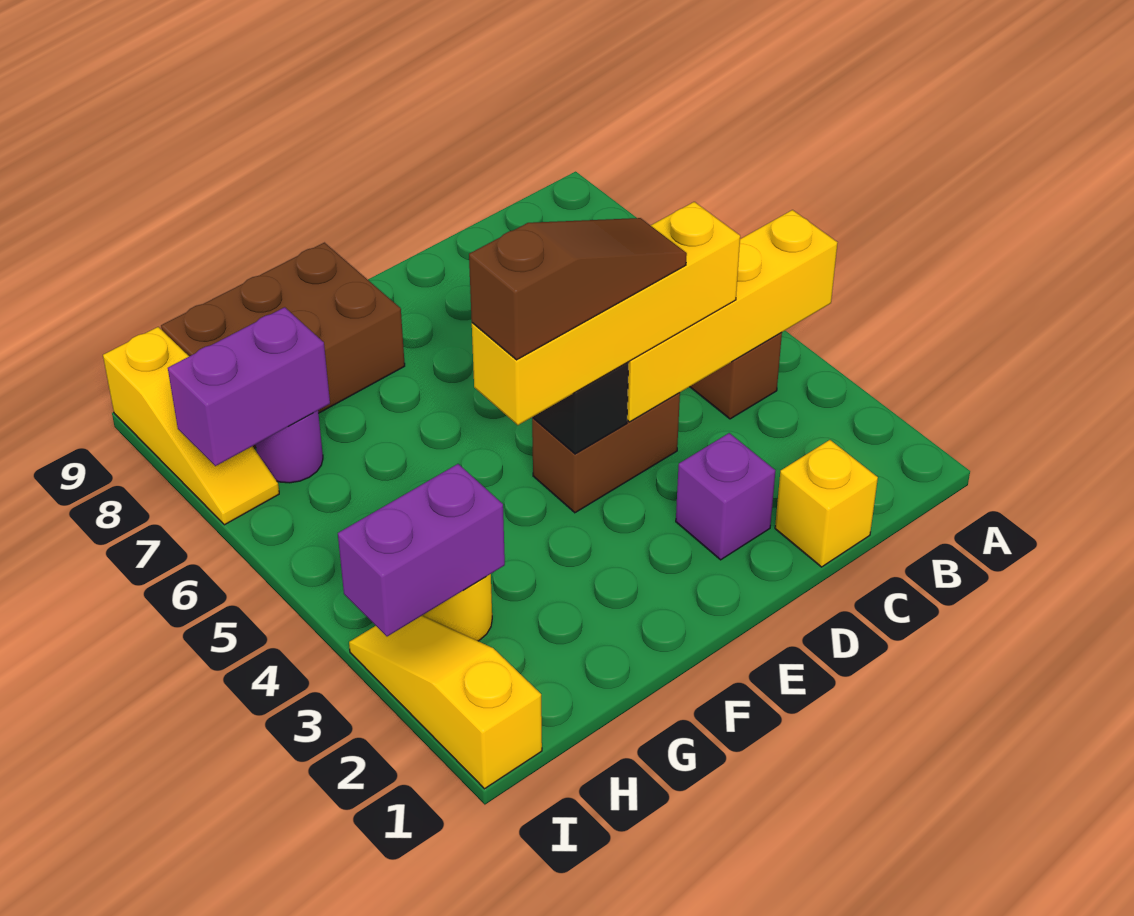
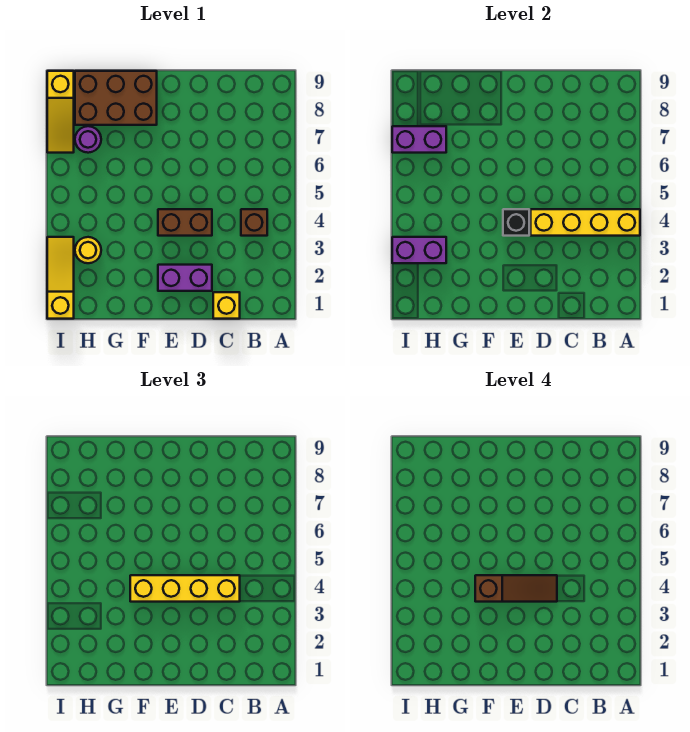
purple brick D2 level 1 -> purple brick D2:E2 level 1

